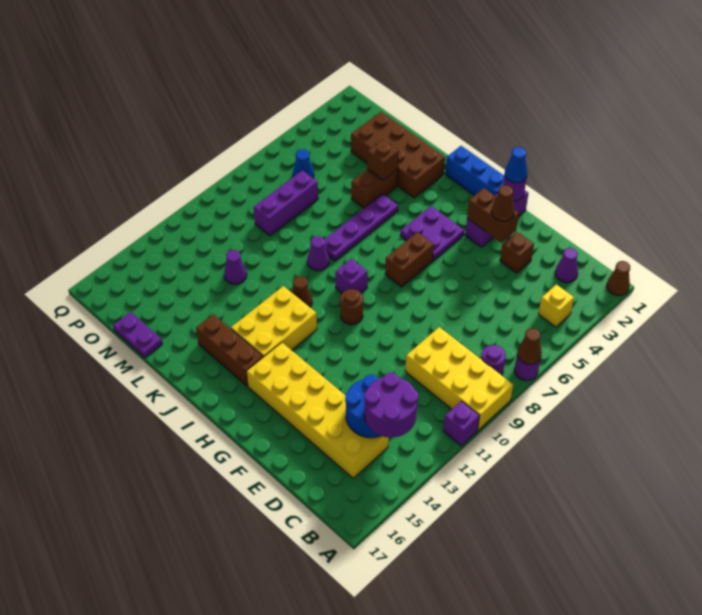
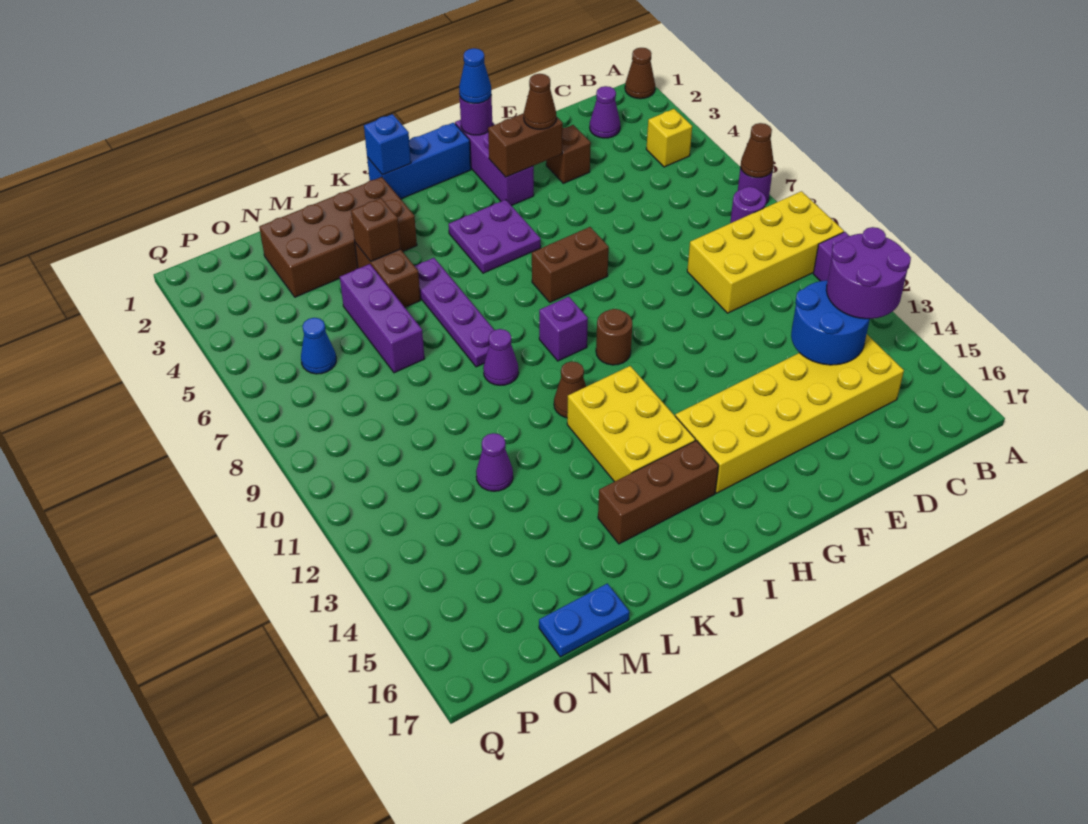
brown brick H6:H7 level 1 -> brown brick G7:H7 level 1
none -> blue brick J1 level 2
purple plate M17:N17 level 1 -> blue plate M17:N17 level 1
purple brick N7:N9 level 1 -> purple brick M5:M7 level 1

